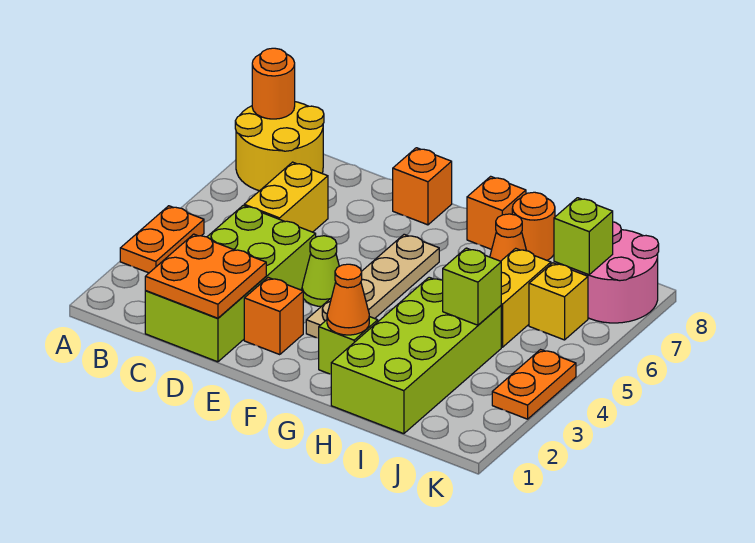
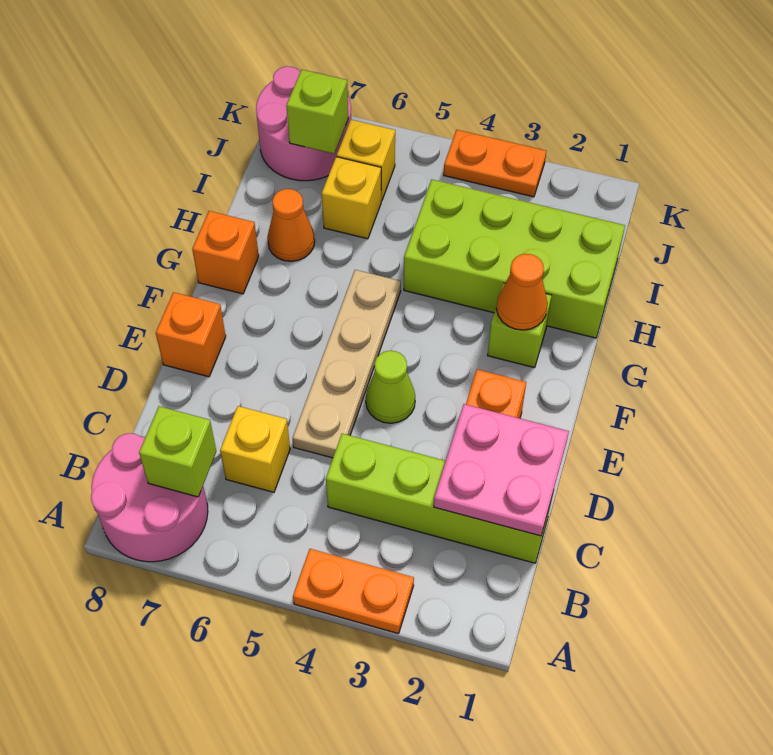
yellow round brick A7:B8 level 1 -> pink round brick A7:B8 level 1
orange round brick A8 level 2 -> none
lime brick C1:D4 level 1 -> lime brick C1:C4 level 1
orange plate C1:D2 level 2 -> pink plate C1:D2 level 2
yellow brick C5:C6 level 1 -> yellow brick C6 level 1
tan plate F3:F6 level 1 -> tan plate D5:G5 level 1
orange round brick H8 level 1 -> none
lime brick I4 level 2 -> lime brick B7 level 2
yellow brick I5:I6 level 1 -> yellow brick I6 level 1

